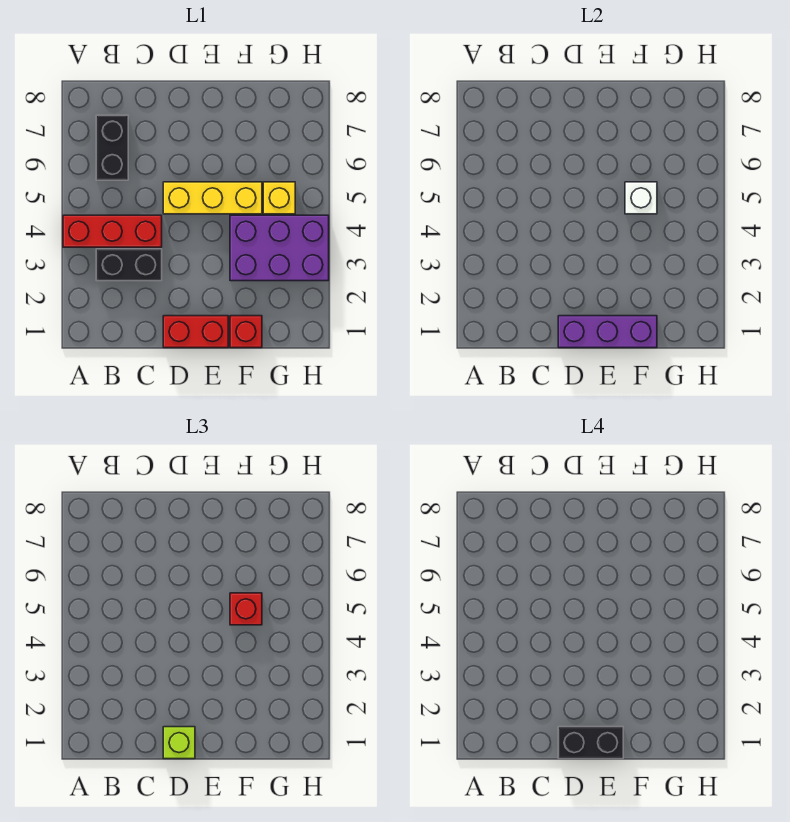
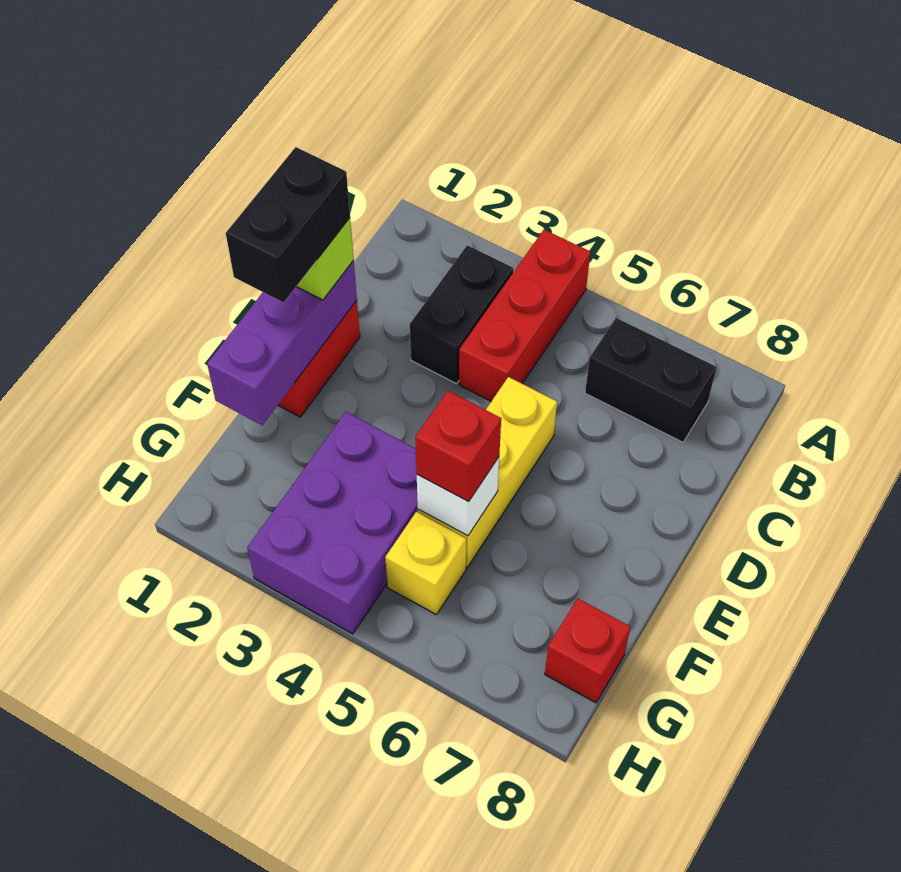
red brick F1 level 1 -> red brick G8 level 1

